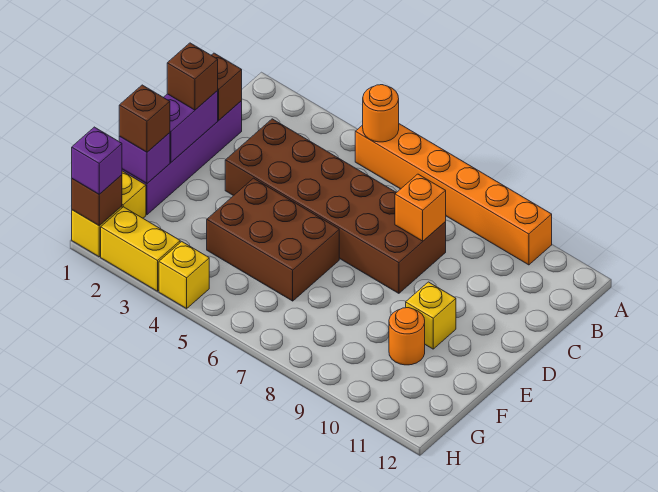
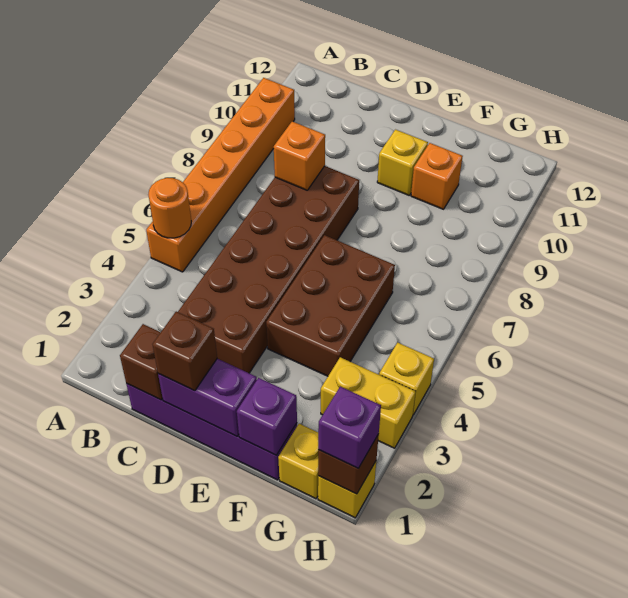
brown brick F1 level 3 -> none
orange round brick F10 level 1 -> orange brick F10 level 1
yellow brick H2:H3 level 1 -> yellow brick G3:H3 level 1

